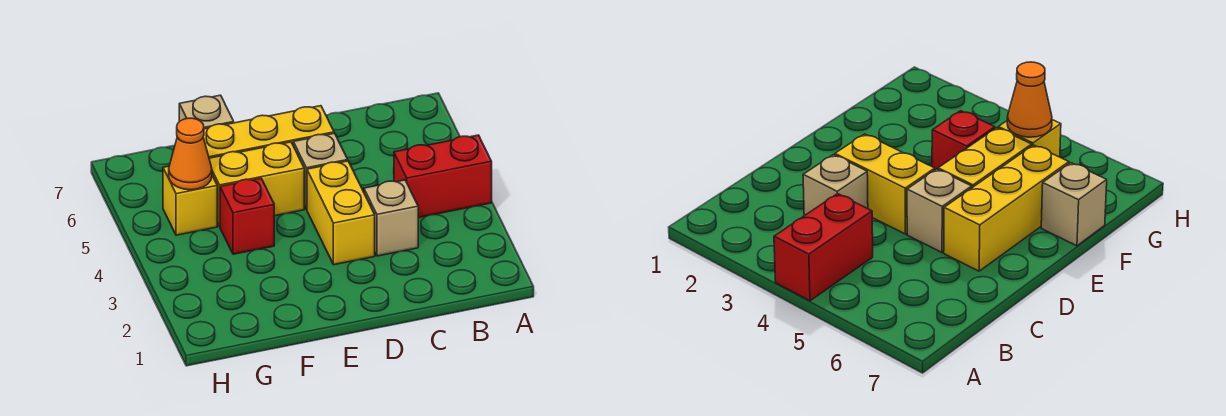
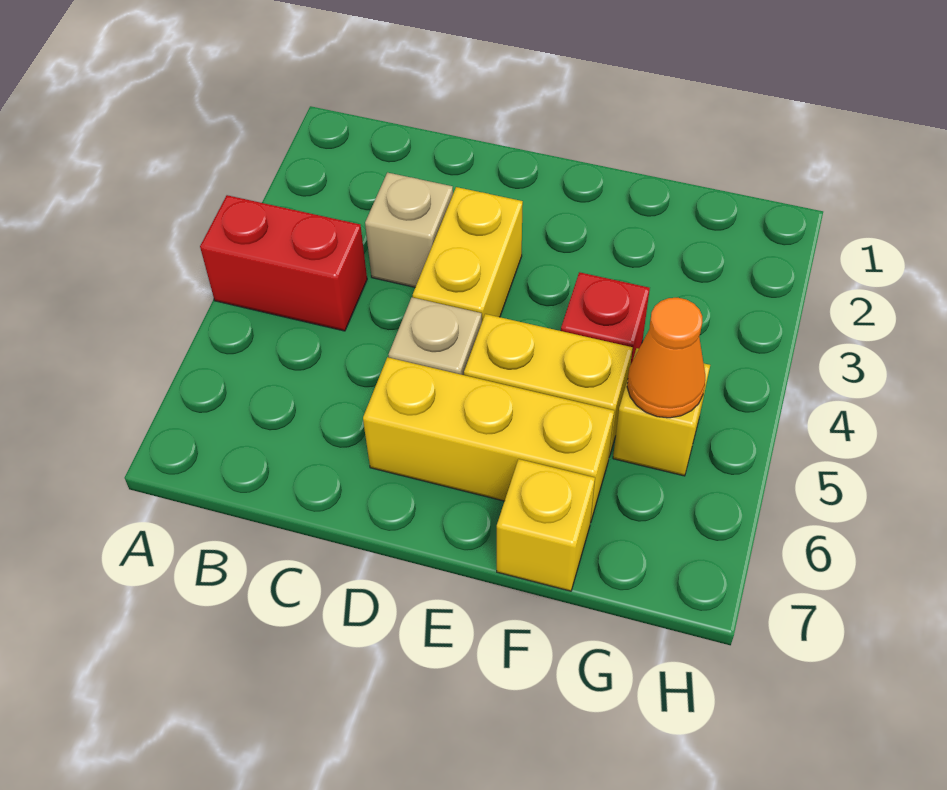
tan brick F7 level 1 -> yellow brick F7 level 1

